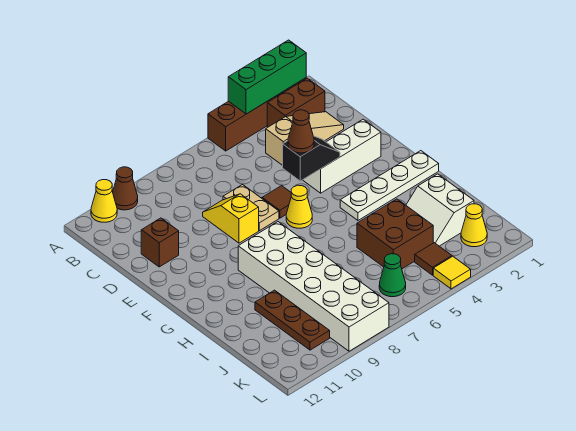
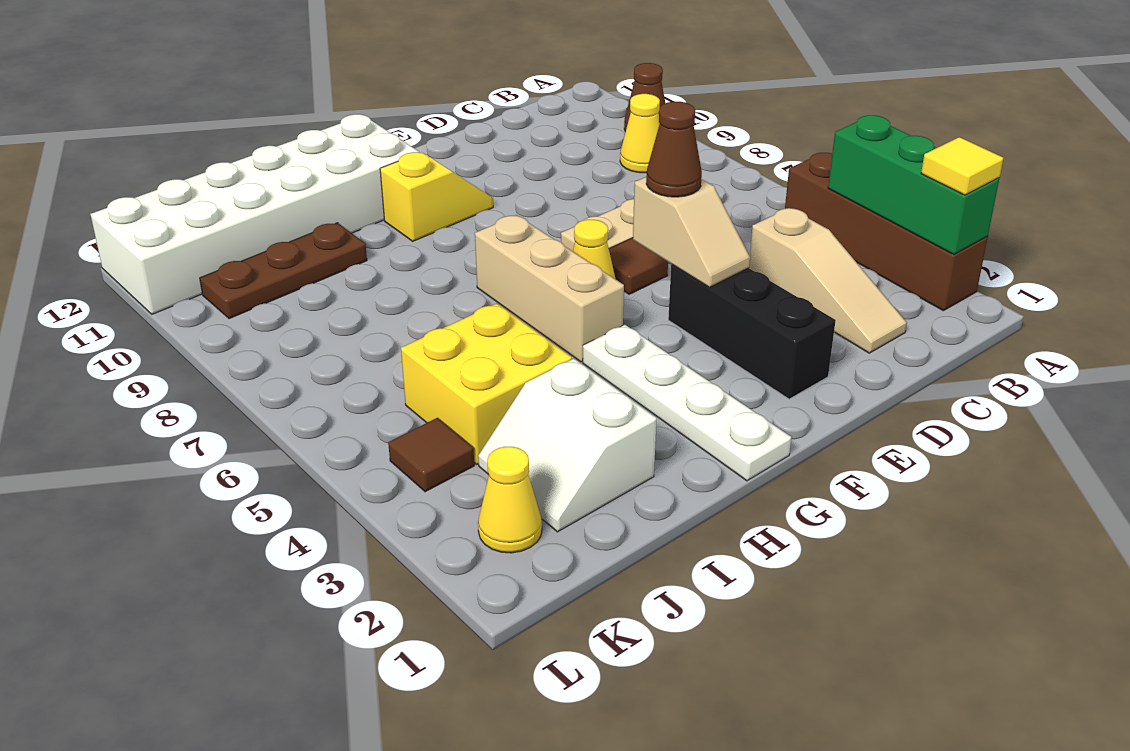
yellow cone A11 level 1 -> yellow cone B9 level 1
brown brick B2:B3 level 1 -> none
yellow slope D8:E8 level 1 top E -> yellow slope F10:G10 level 1 top G
brown brick D11 level 1 -> none
white brick E2:E4 level 1 -> black brick E2:E4 level 1
black slope E4:E5 level 2 top 5 -> tan slope E4:E5 level 2 top 5
none -> tan brick G5:G7 level 1
white brick G8:L9 level 1 -> white brick G11:L12 level 1
white slope I2:J3 level 1 top 2 -> white slope I2:J3 level 1 top I
brown brick I4:J5 level 1 -> yellow brick I4:J5 level 1
green cone K6 level 1 -> none
yellow tile L4 level 1 -> yellow tile A2 level 3

